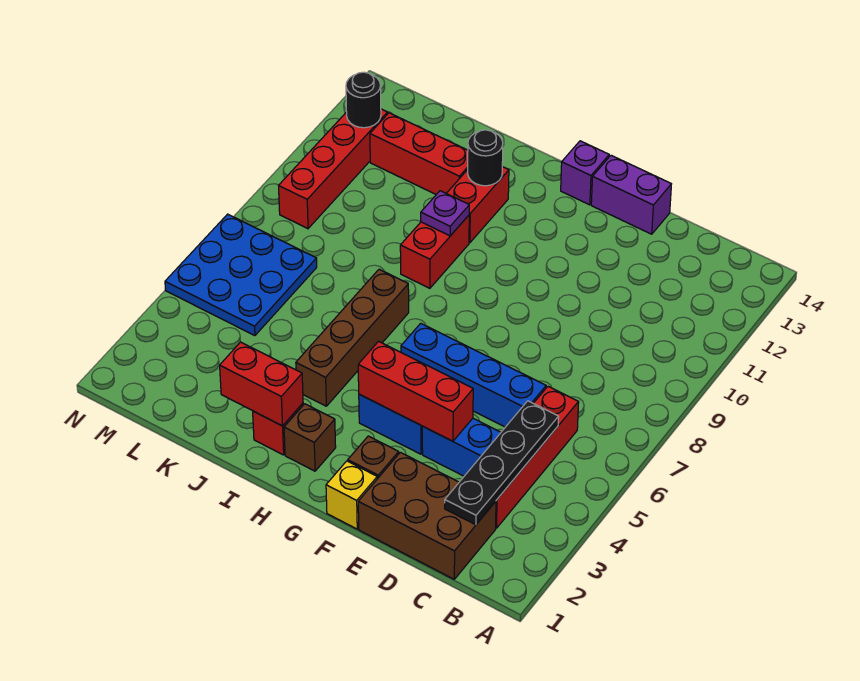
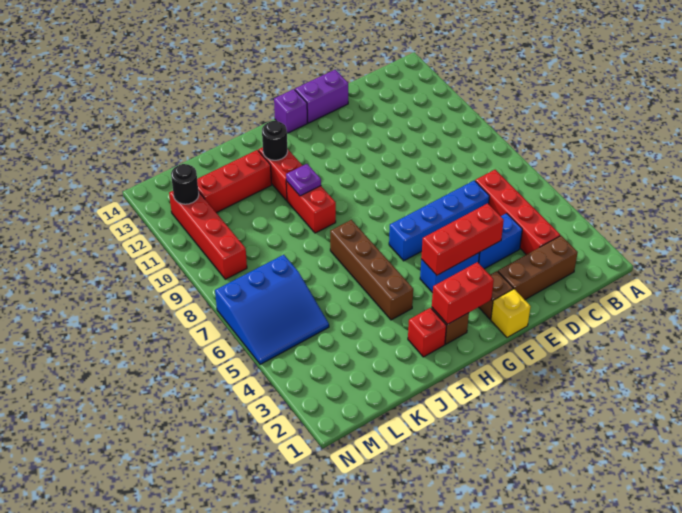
brown brick C1:E2 level 1 -> brown brick C2:E2 level 1
black plate C2:C5 level 2 -> none
red brick I2:J2 level 2 -> red brick G2:H2 level 2
blue plate L5:N7 level 1 -> blue slope L5:N7 level 1 top 7

